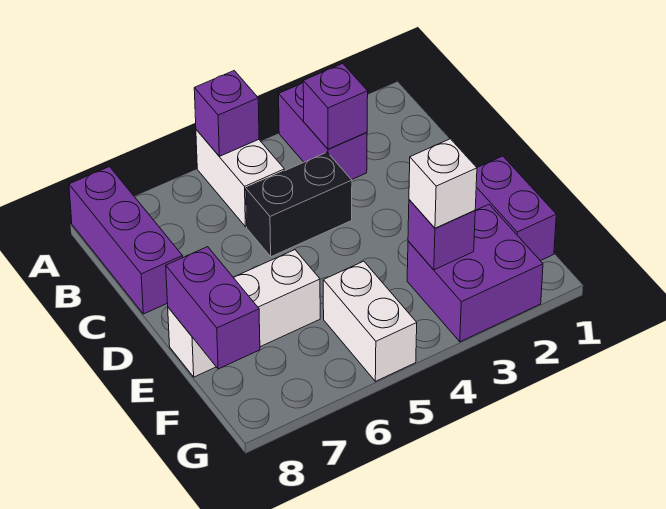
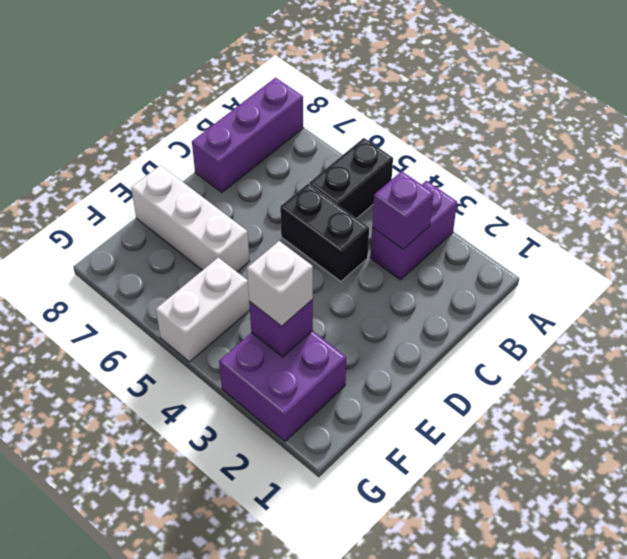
white brick A5:B5 level 1 -> black brick A5:B5 level 1
purple brick A5 level 2 -> none
purple brick E1:F1 level 1 -> none
purple brick E8:F8 level 2 -> none

